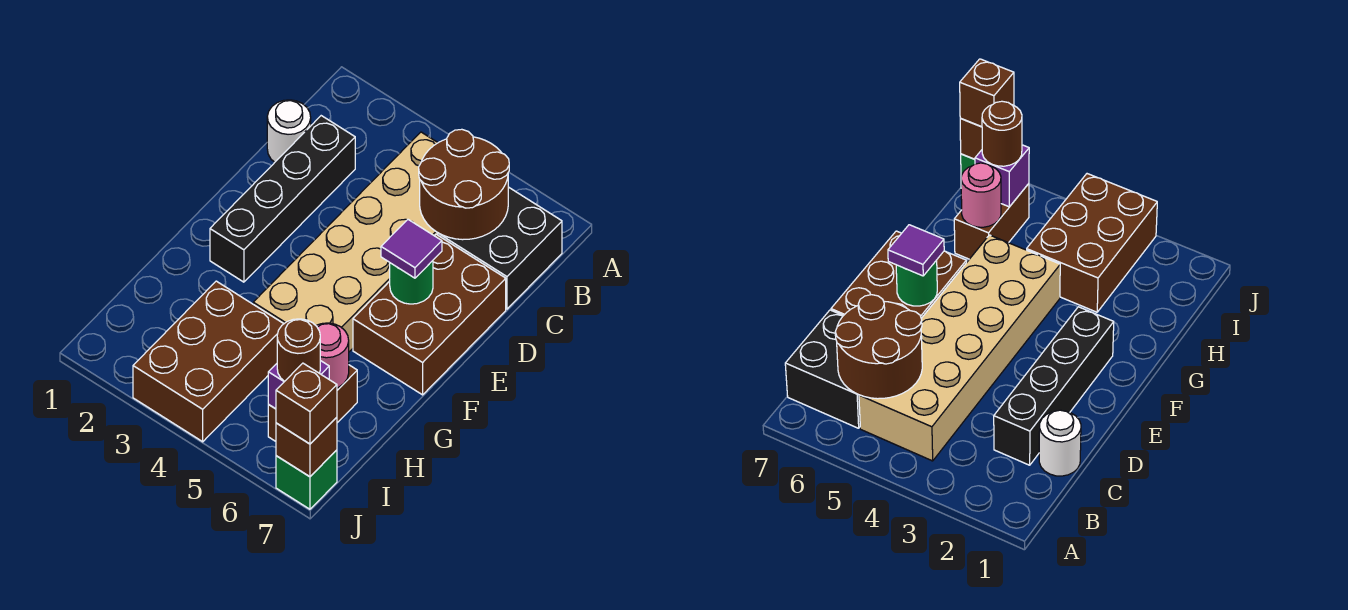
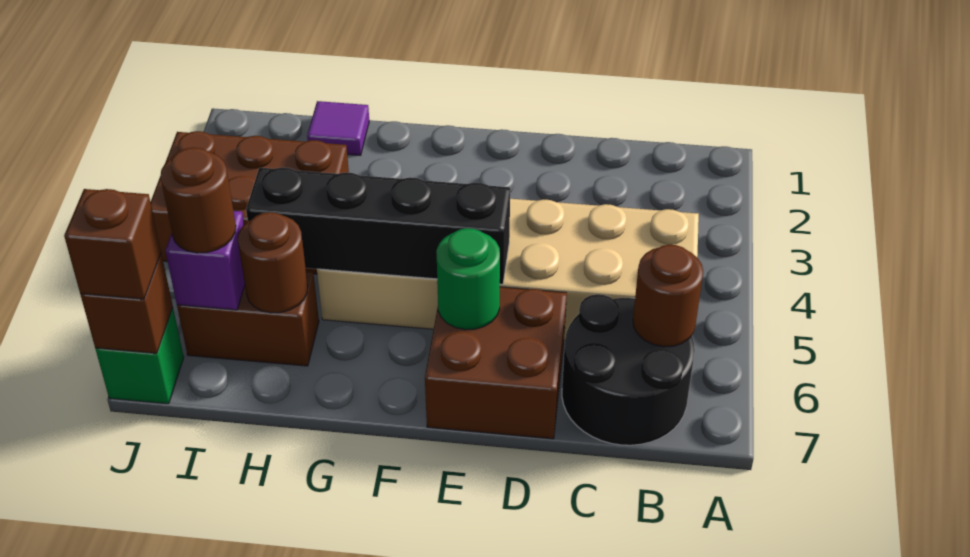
brown round brick B5:C6 level 2 -> brown round brick B6 level 2
black brick B6:C7 level 1 -> black round brick B6:C7 level 1
white round brick C1 level 1 -> none
black brick C2:F2 level 1 -> black brick E5:H5 level 2
brown brick D6:F7 level 1 -> brown brick D6:E7 level 1
purple tile E6 level 3 -> purple tile H1 level 1
pink round brick H6 level 2 -> brown round brick H6 level 2

